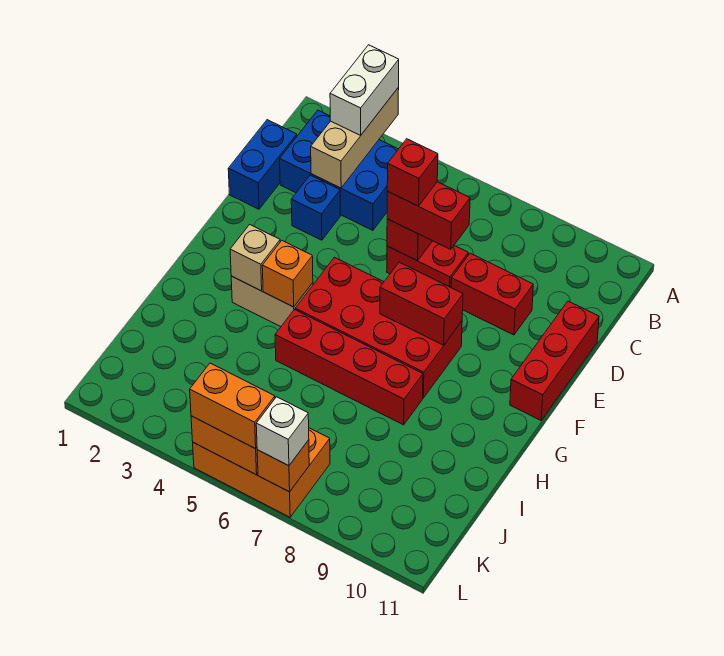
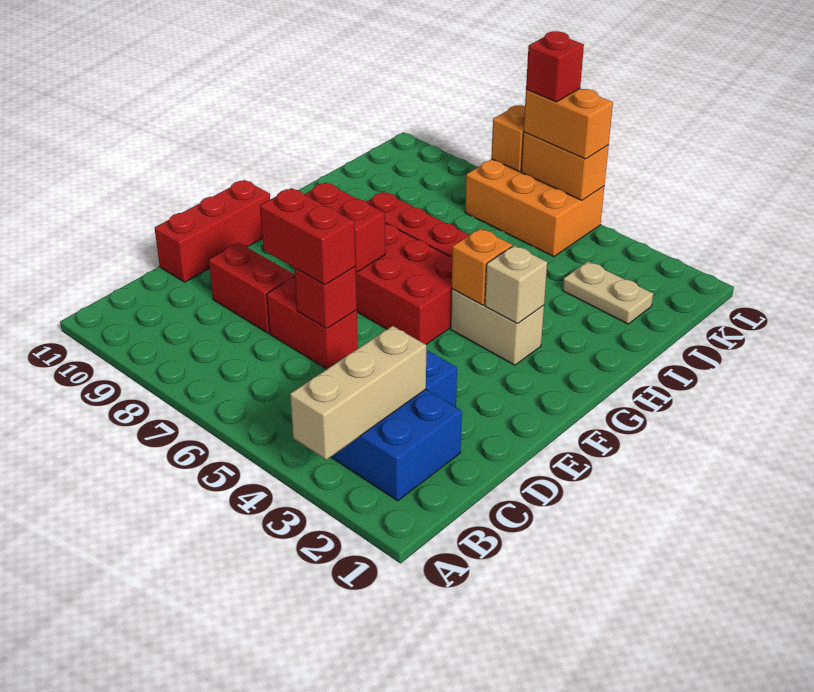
white brick A3:B3 level 3 -> none
blue brick C1:D1 level 1 -> none
red brick D6 level 4 -> red brick L6 level 4
none -> tan plate J2:J3 level 1
white brick L7 level 3 -> none

